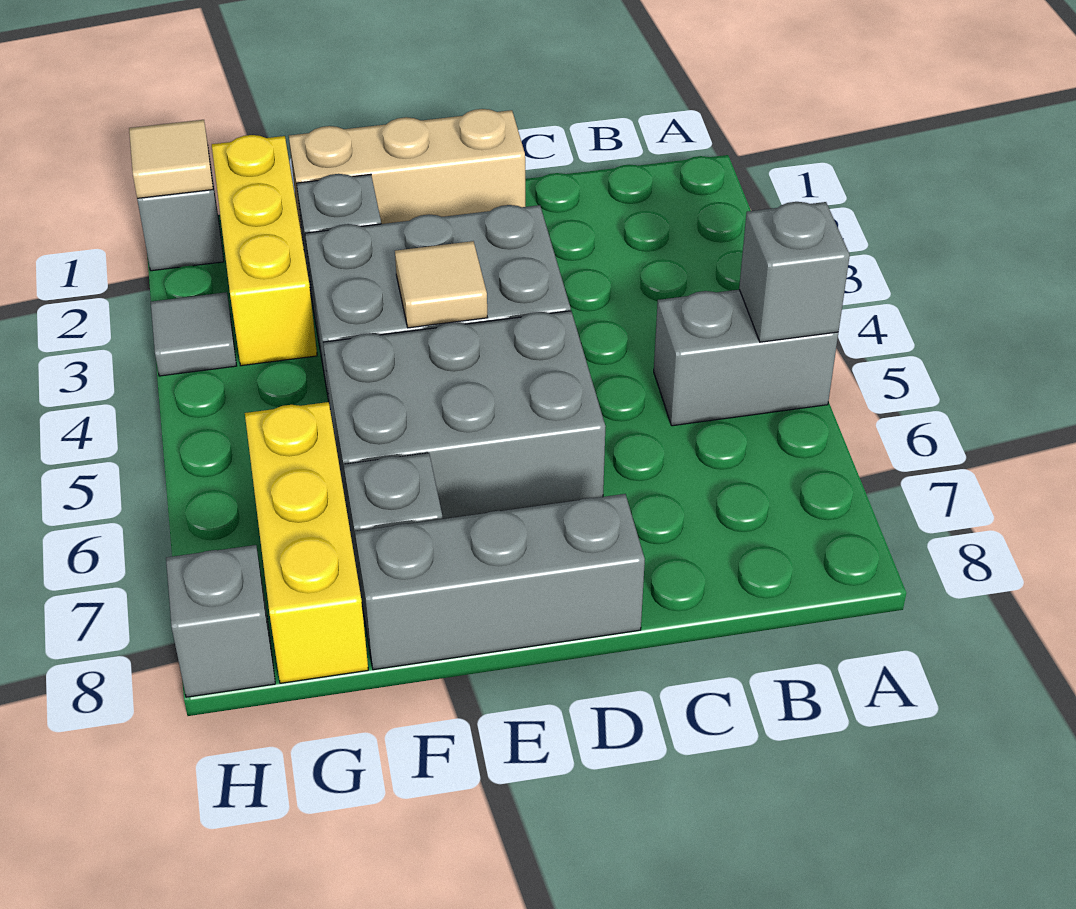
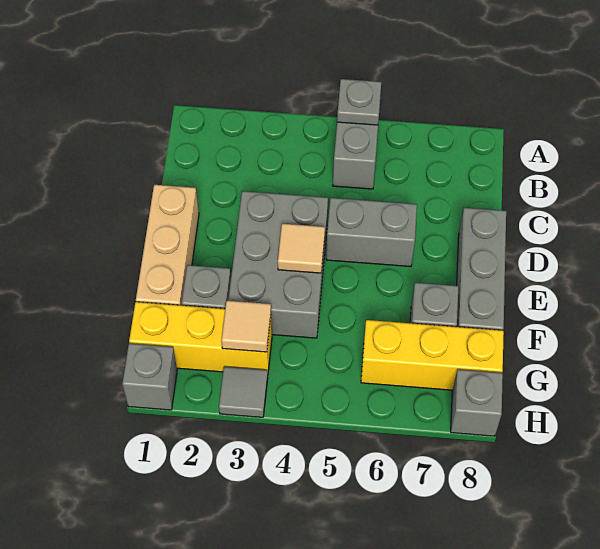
grey brick A5 level 2 -> grey plate A5 level 2
grey brick D5:F6 level 1 -> grey brick D5:D6 level 1
tan tile H1 level 2 -> tan tile G3 level 2

